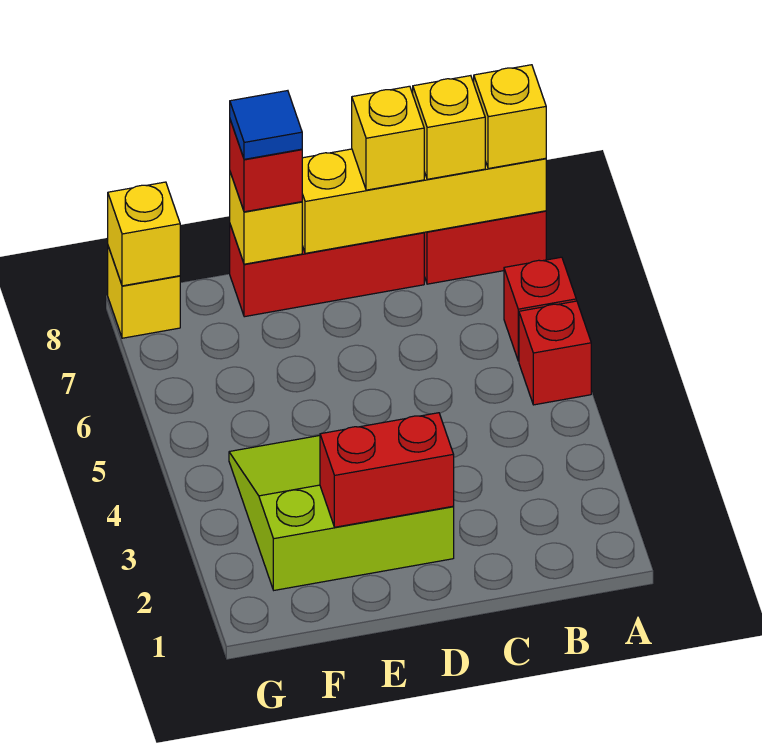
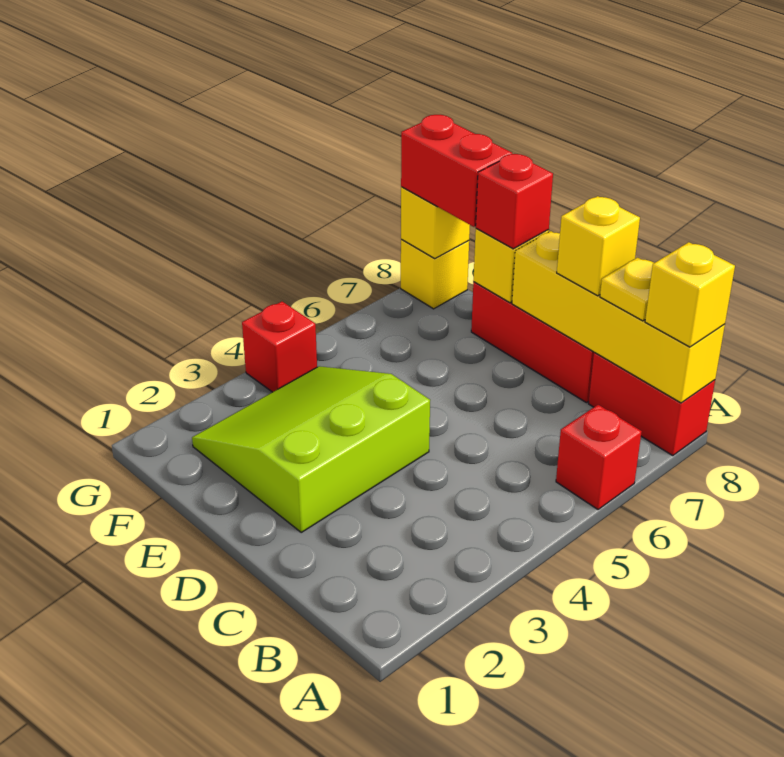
red brick A5 level 1 -> red brick G4 level 1
yellow brick B8 level 3 -> yellow plate B8 level 3
lime slope D2:F4 level 1 top 2 -> lime slope D2:F4 level 1 top D
red brick D2:E2 level 2 -> red brick F8:G8 level 3
blue tile E8 level 4 -> none

